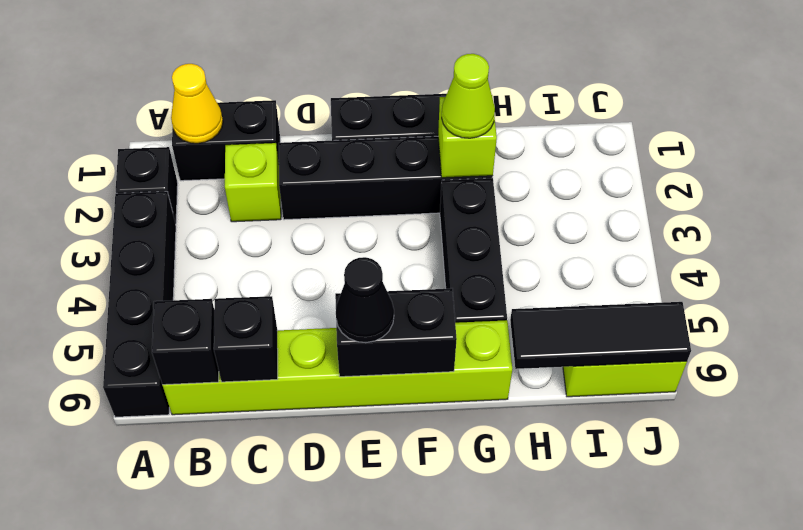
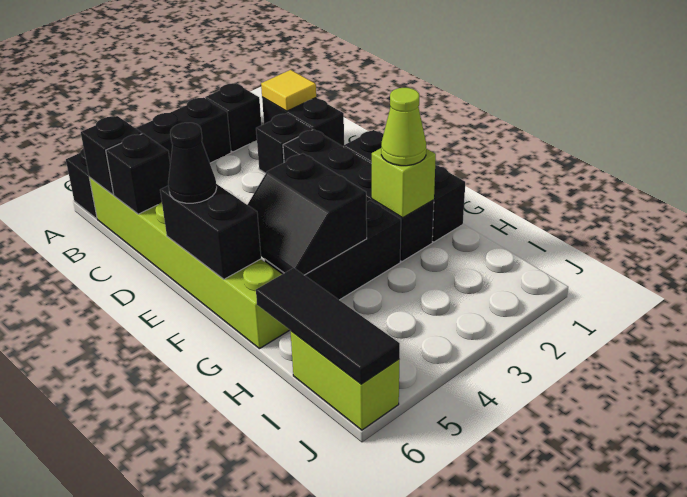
yellow cone B1 level 2 -> yellow tile B1 level 2
lime brick C2 level 1 -> black brick C2 level 1
none -> black slope F4:G5 level 2 top 4

